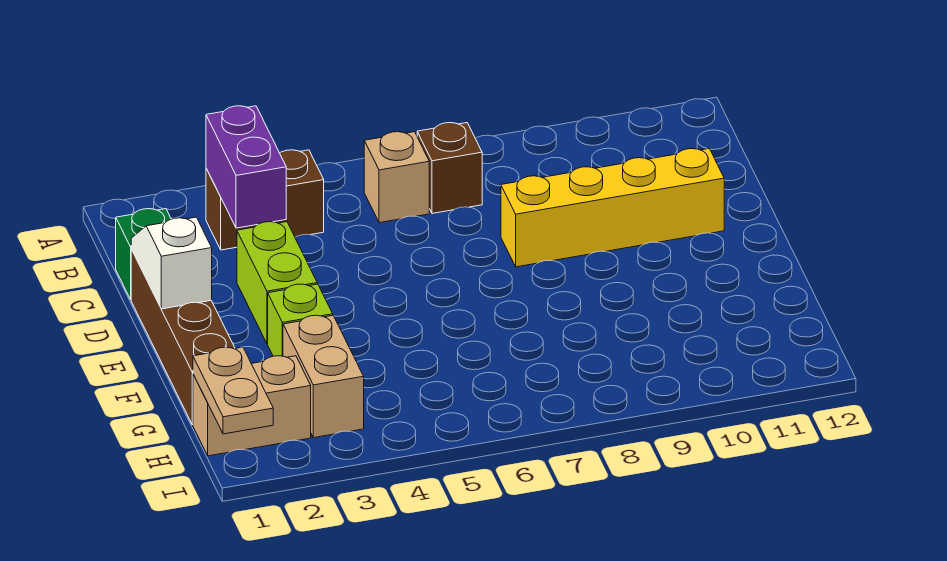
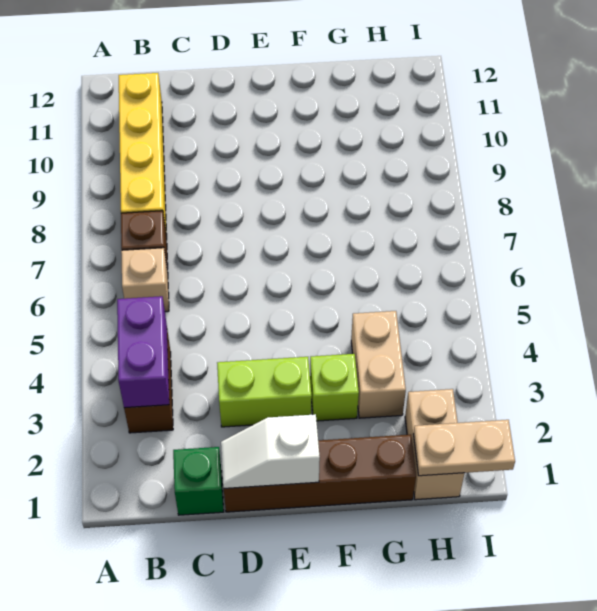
purple brick B3:C3 level 2 -> purple brick B3:B4 level 2
yellow brick D8:D11 level 1 -> yellow brick B8:B11 level 1
tan brick G3:H3 level 1 -> tan brick G3:G4 level 1

